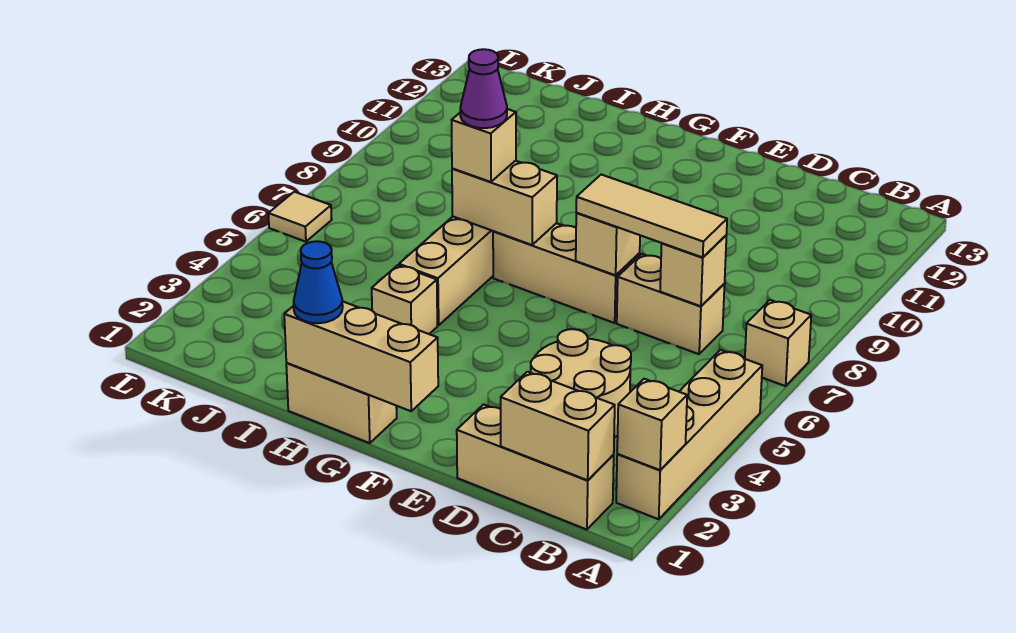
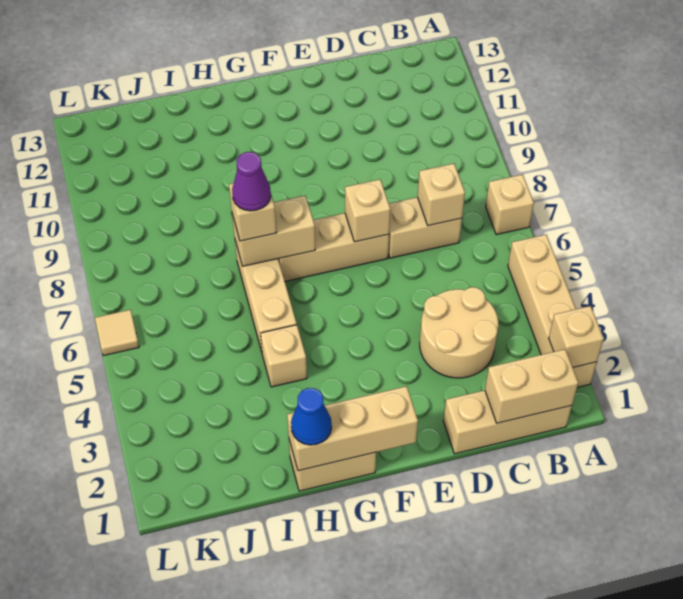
tan tile C7:E7 level 3 -> none

